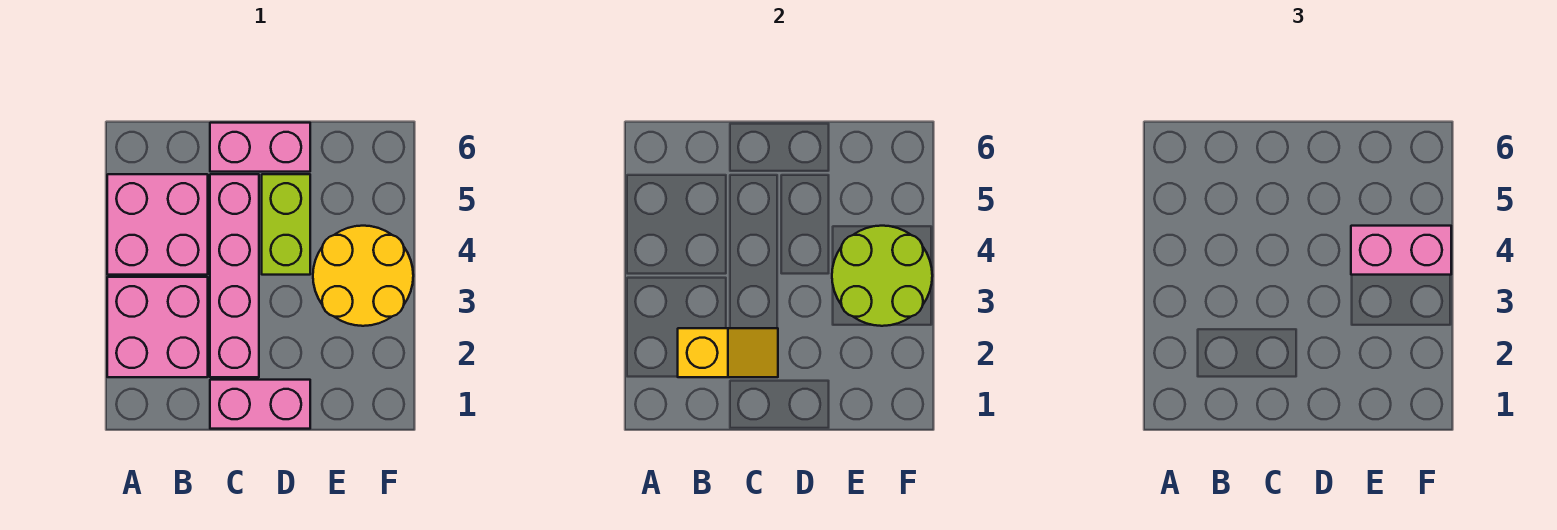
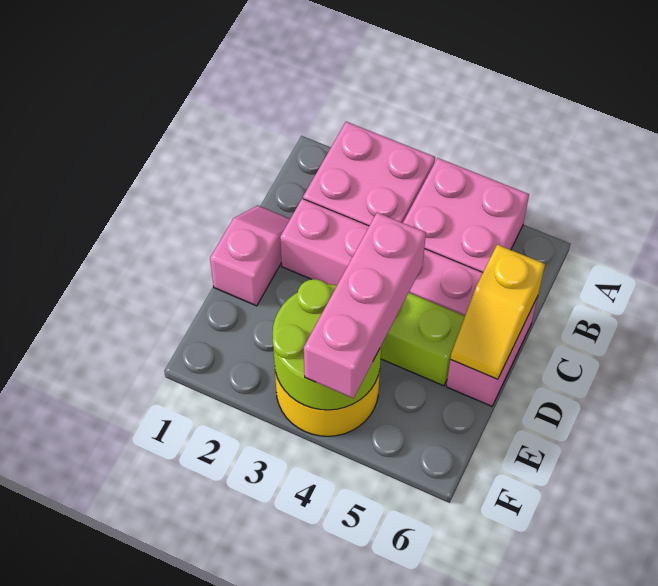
yellow slope B2:C2 level 2 top B -> yellow slope C6:D6 level 2 top C
pink brick C1:D1 level 1 -> pink slope C1:D1 level 1 top D
pink brick E4:F4 level 3 -> pink brick D4:F4 level 3

